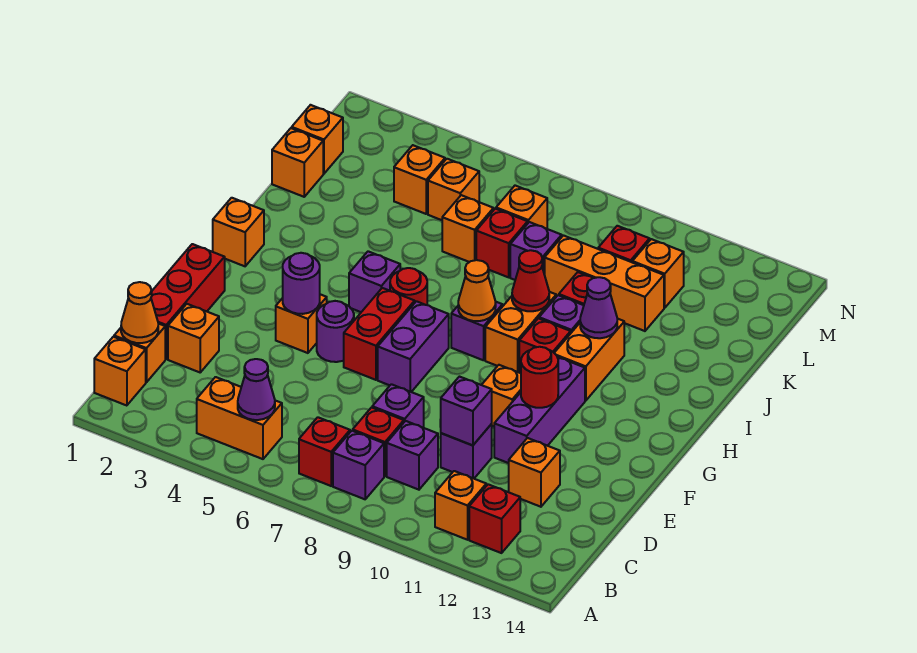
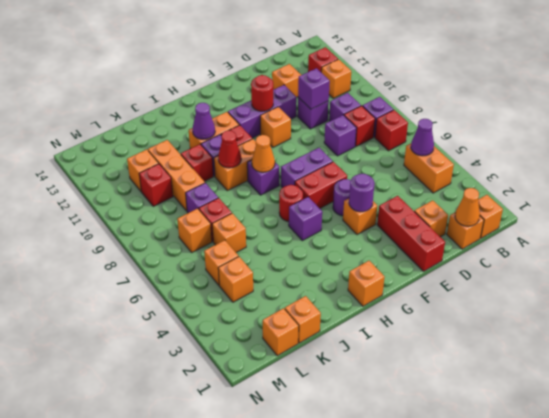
red brick D1:F1 level 1 -> red brick E1:E3 level 1

